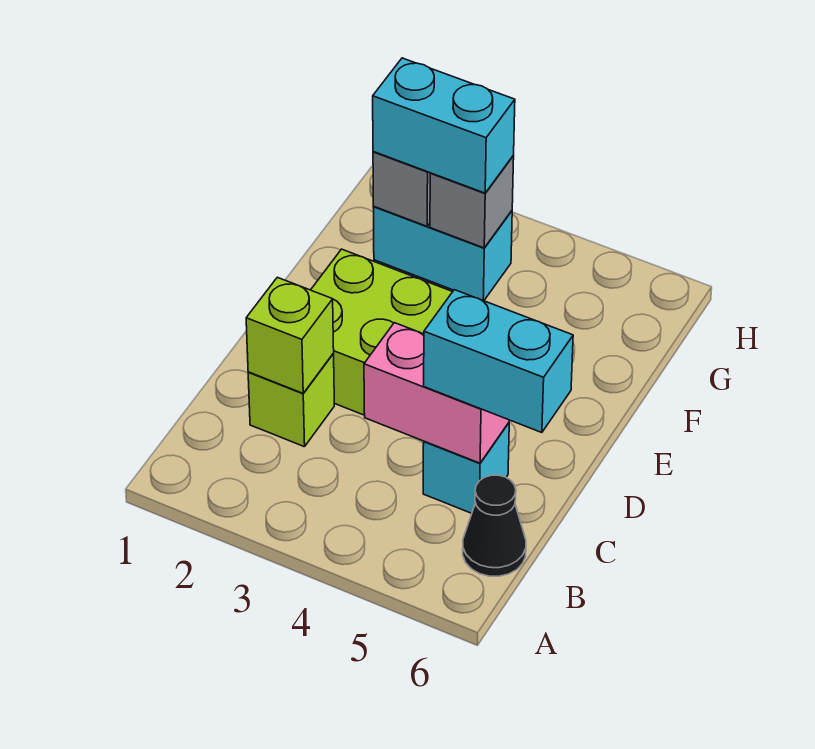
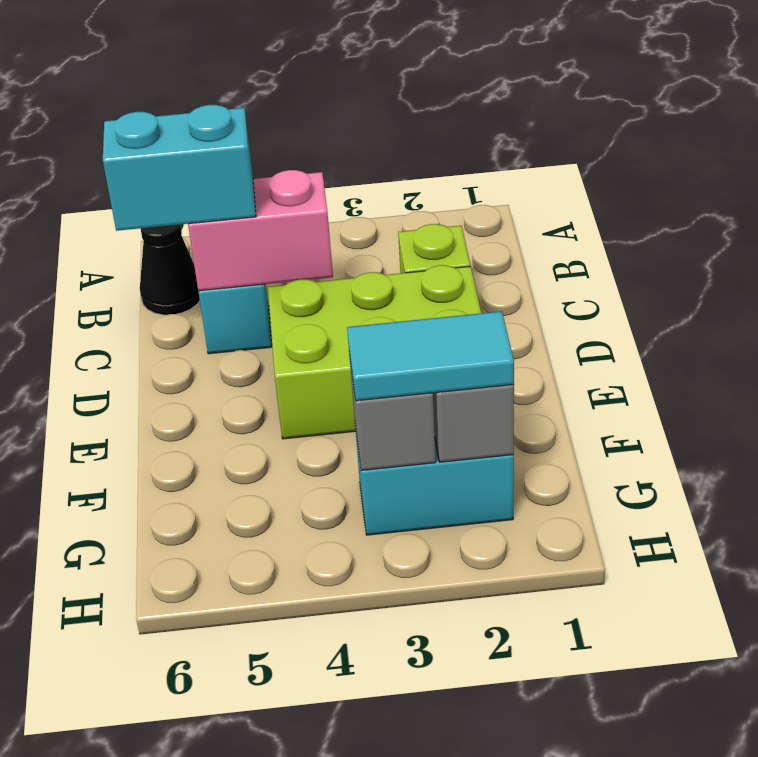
lime brick C2 level 2 -> none
cyan brick G2:G3 level 3 -> cyan tile G2:G3 level 3

